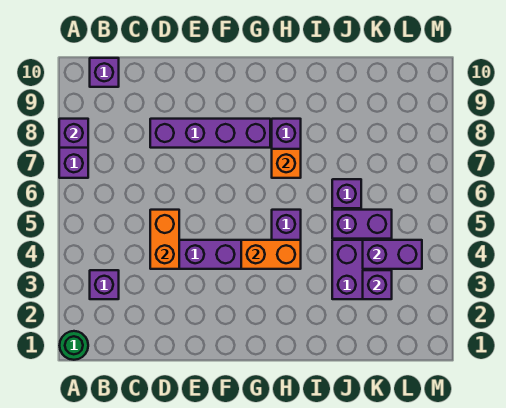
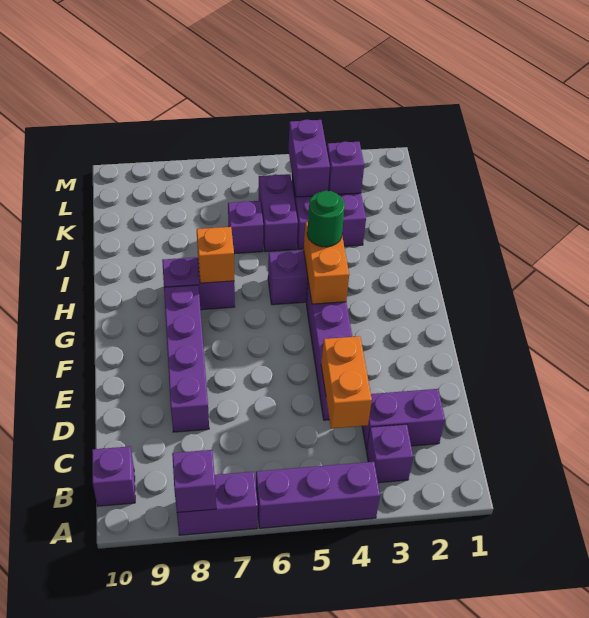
green round brick A1 level 1 -> green round brick H4 level 3
none -> purple brick A4:A6 level 1
none -> purple brick C2:C3 level 1
orange brick D4:D5 level 2 -> orange brick C4:D4 level 2

